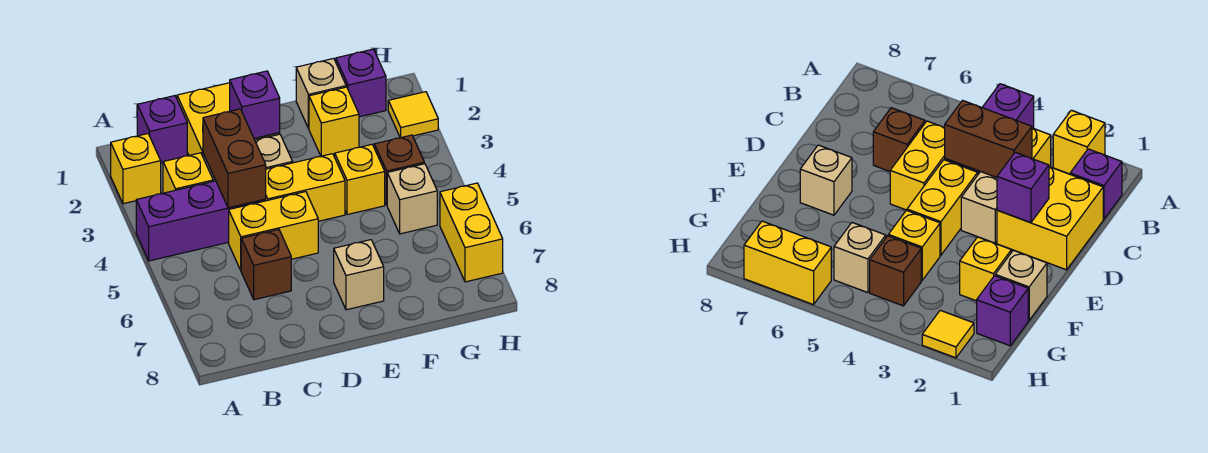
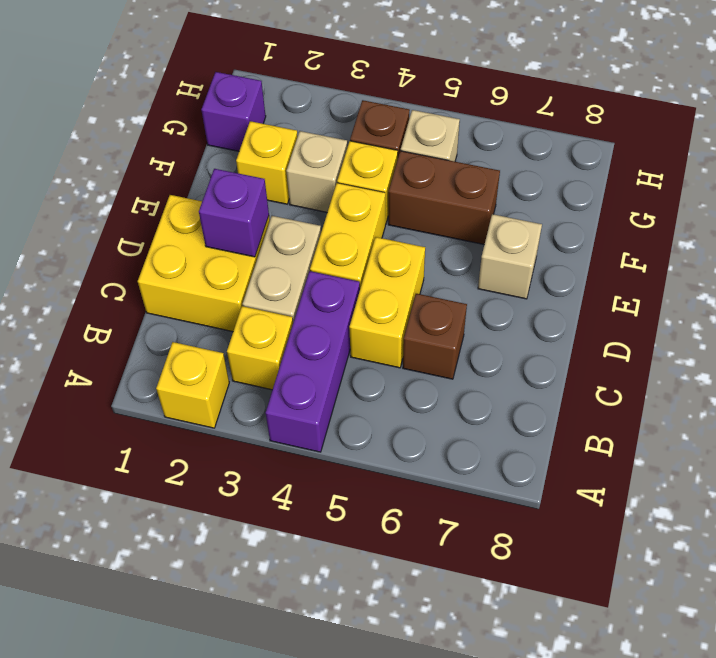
purple brick B1 level 1 -> none
brown brick C3:C4 level 2 -> brown brick F5:F6 level 1
tan brick F1 level 1 -> tan brick F3 level 1
yellow tile H2 level 1 -> none
yellow brick H6:H7 level 1 -> none

